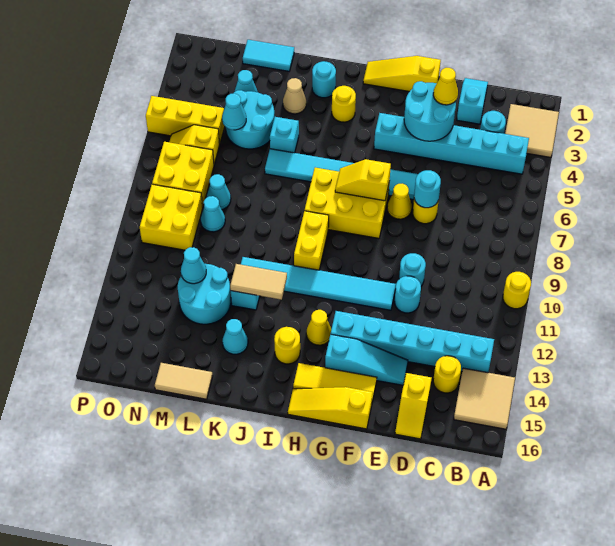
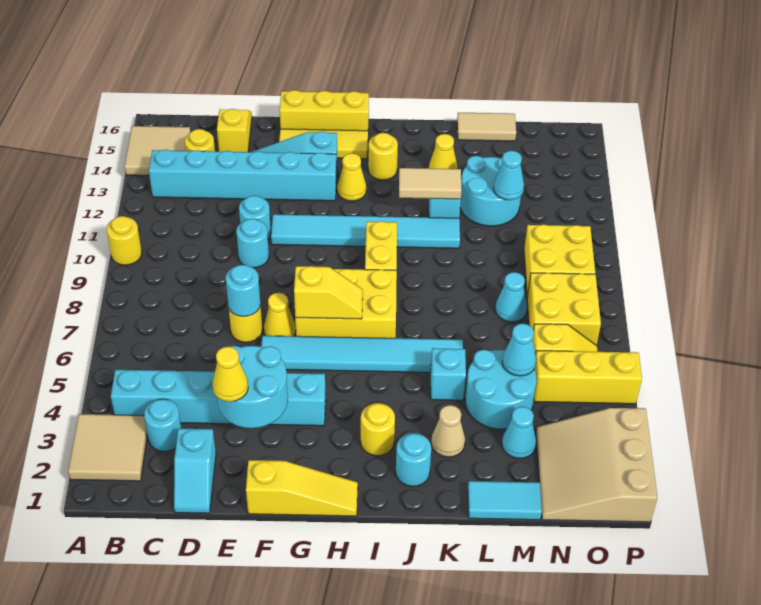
yellow slope F16:H16 level 1 top F -> yellow brick F16:H16 level 1
cyan cone K14 level 1 -> yellow cone K14 level 1
cyan cone M9 level 1 -> none
none -> tan slope N1:P3 level 1 top P

